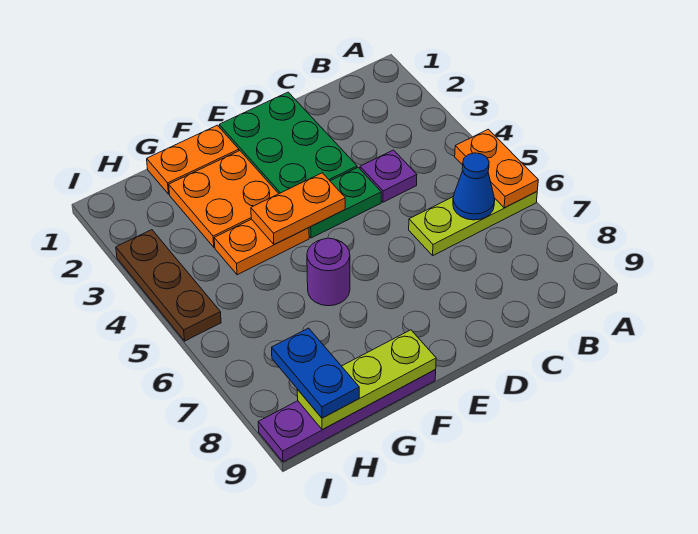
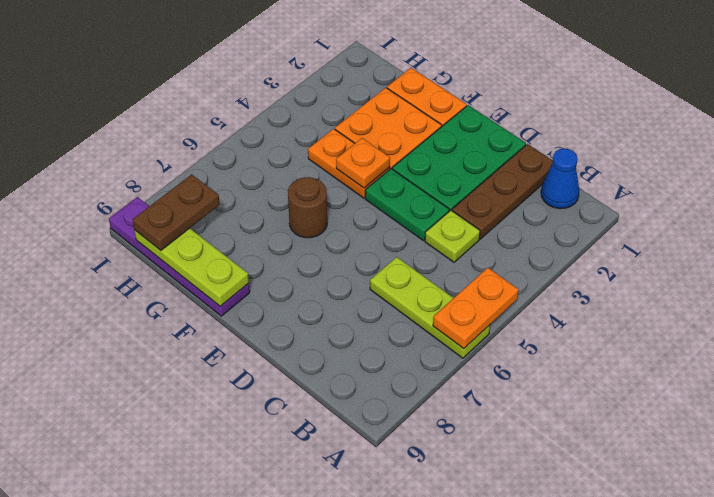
blue cone B6 level 2 -> blue cone B1 level 1
purple plate C4 level 1 -> lime plate C4 level 1
orange plate E4:F4 level 2 -> orange plate F4 level 2
purple round brick F6 level 1 -> brown round brick F6 level 1
blue plate H8:H9 level 3 -> brown plate H8:H9 level 3
brown plate I3:I5 level 1 -> brown plate C1:C3 level 1

